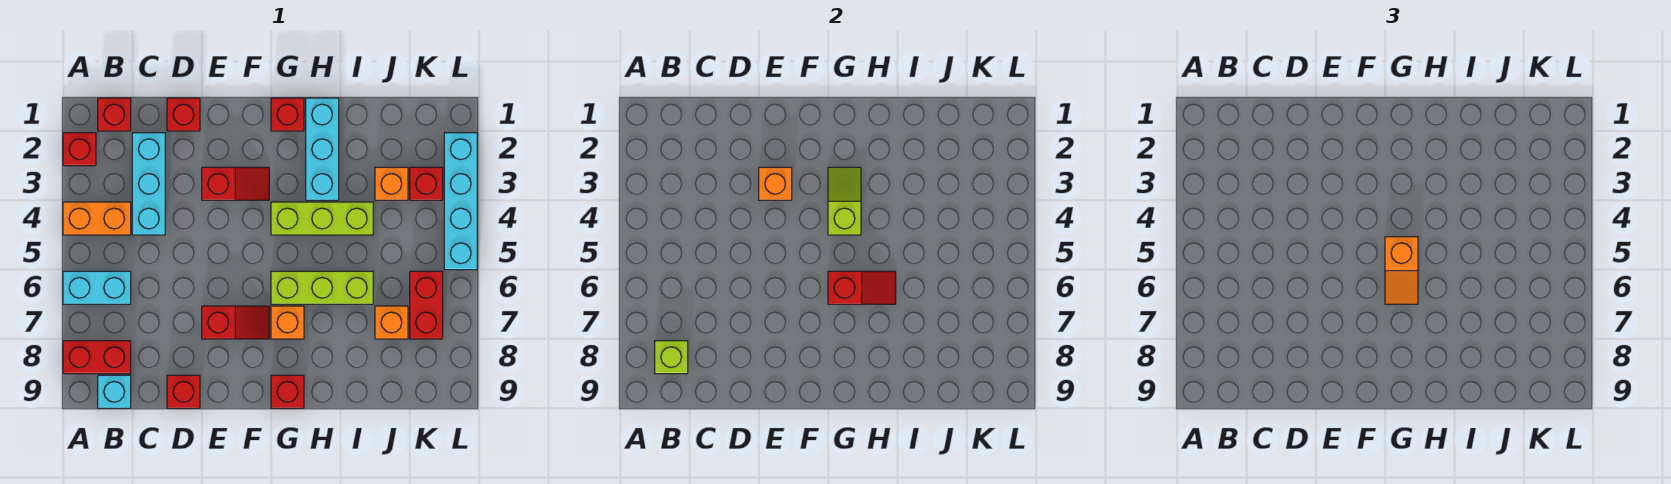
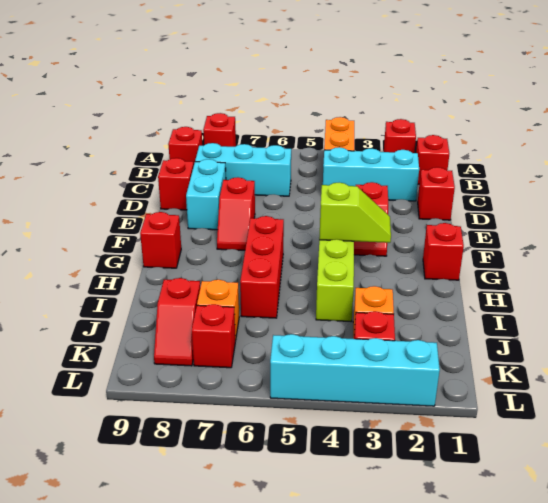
cyan brick A6:B6 level 1 -> cyan brick D8:E8 level 1
red brick A8:B8 level 1 -> red brick A8 level 1
lime brick B8 level 2 -> none
cyan brick B9 level 1 -> red brick B9 level 1
orange brick E3 level 2 -> none
orange slope G5:G6 level 3 top 5 -> none
lime brick G6:I6 level 1 -> red brick G6:I6 level 1
red slope G6:H6 level 2 top G -> red slope J8:K8 level 1 top J
orange brick G7 level 1 -> none
cyan brick H1:H3 level 1 -> cyan brick C6:C8 level 1
red brick K6:K7 level 1 -> red brick K7 level 1

